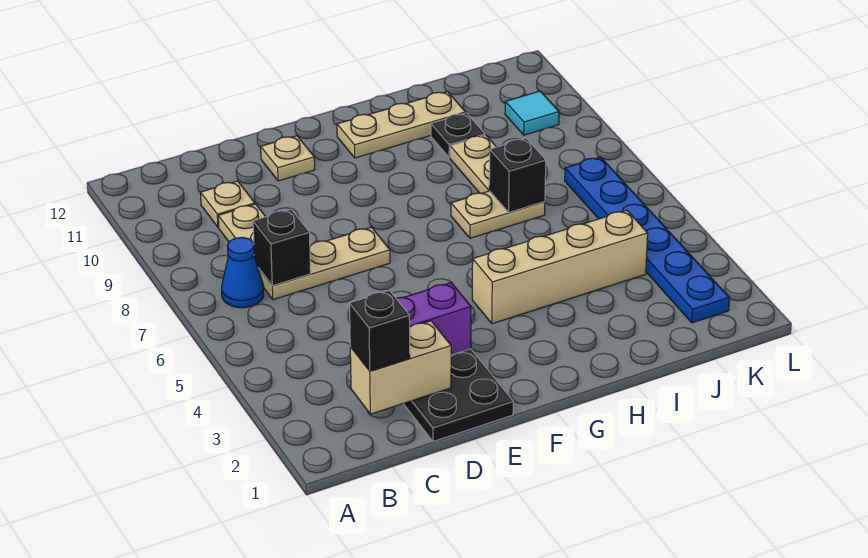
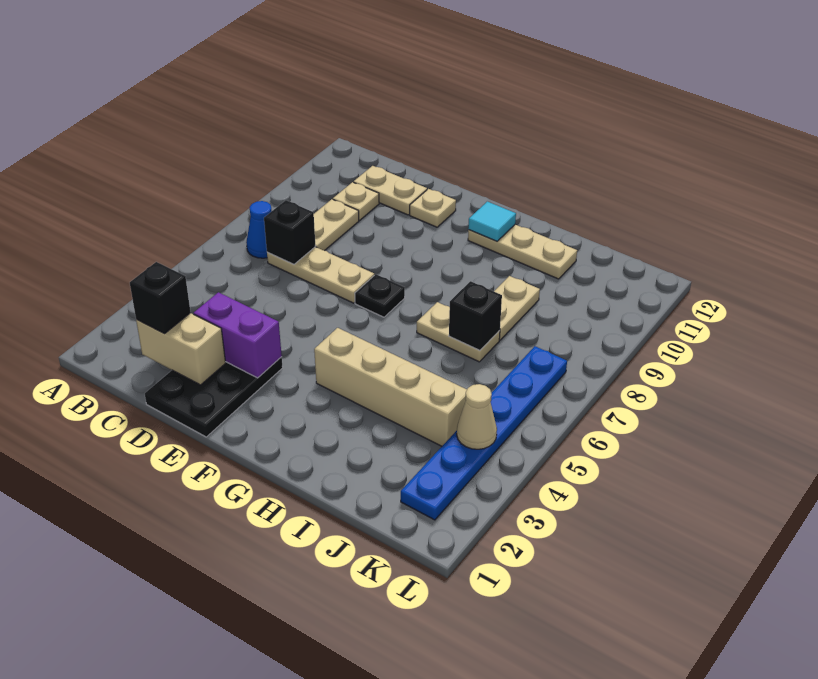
none -> tan plate C11:D11 level 1
black plate I10 level 1 -> black plate F7 level 1
none -> tan cone K4 level 2
cyan tile K10 level 1 -> cyan tile G11 level 2

